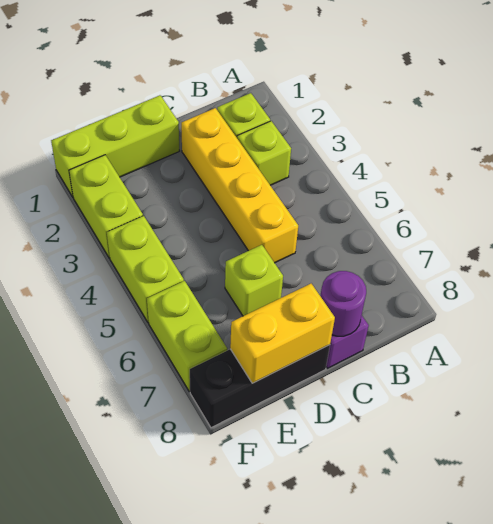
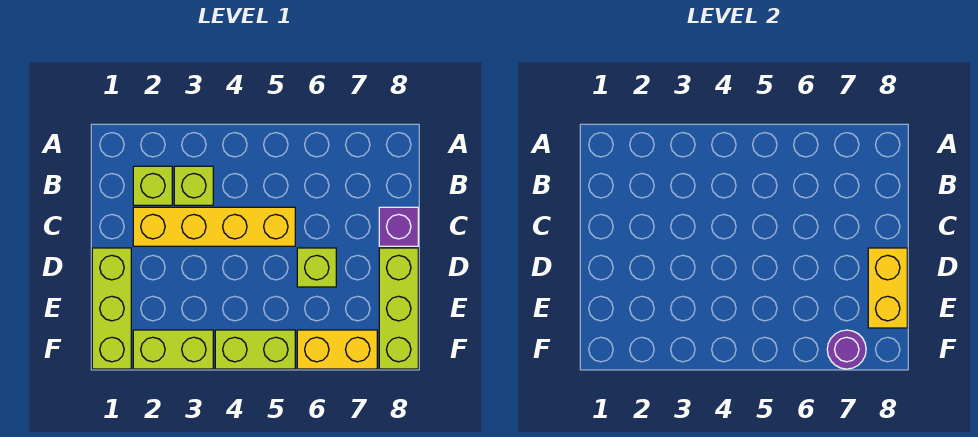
purple round brick C8 level 2 -> purple round brick F7 level 2
black brick D8:F8 level 1 -> lime brick D8:F8 level 1
lime brick F6:F7 level 1 -> yellow brick F6:F7 level 1

